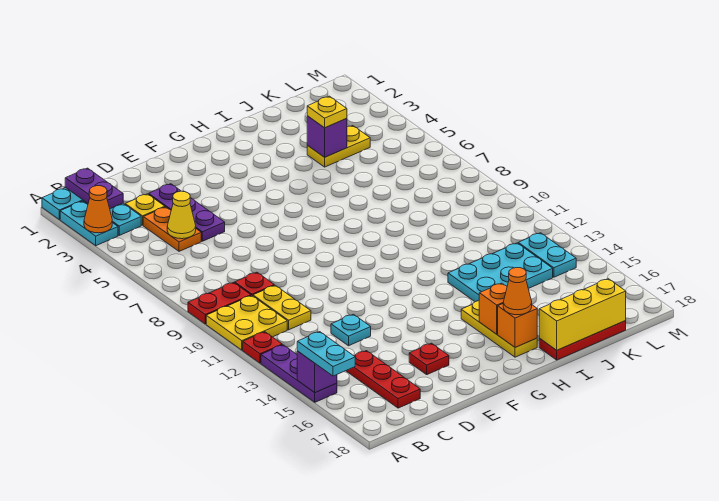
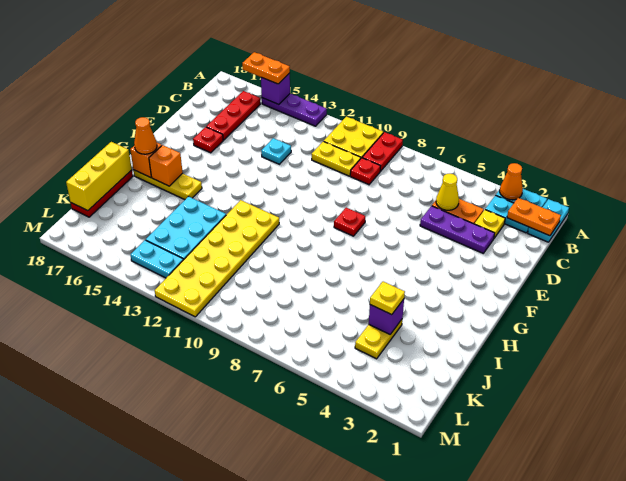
red plate A12 level 1 -> red plate F8 level 1
cyan plate A15:A16 level 3 -> orange plate A15:A16 level 3
purple plate B1:B2 level 2 -> orange plate B1:B2 level 2
red plate C15:C17 level 1 -> red plate B16:D16 level 1
none -> yellow plate H11:M12 level 1

